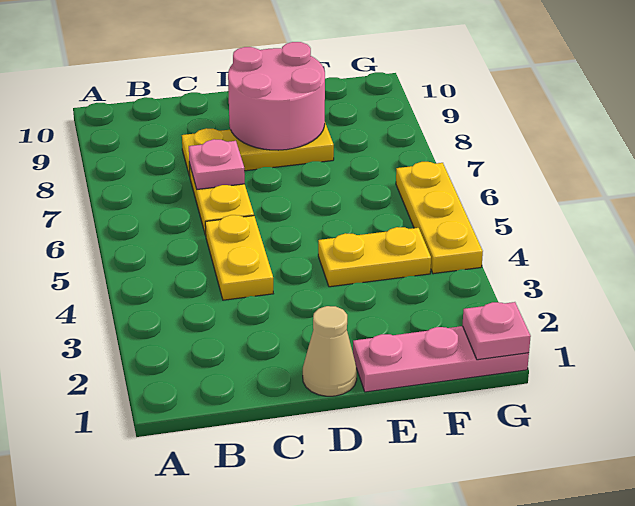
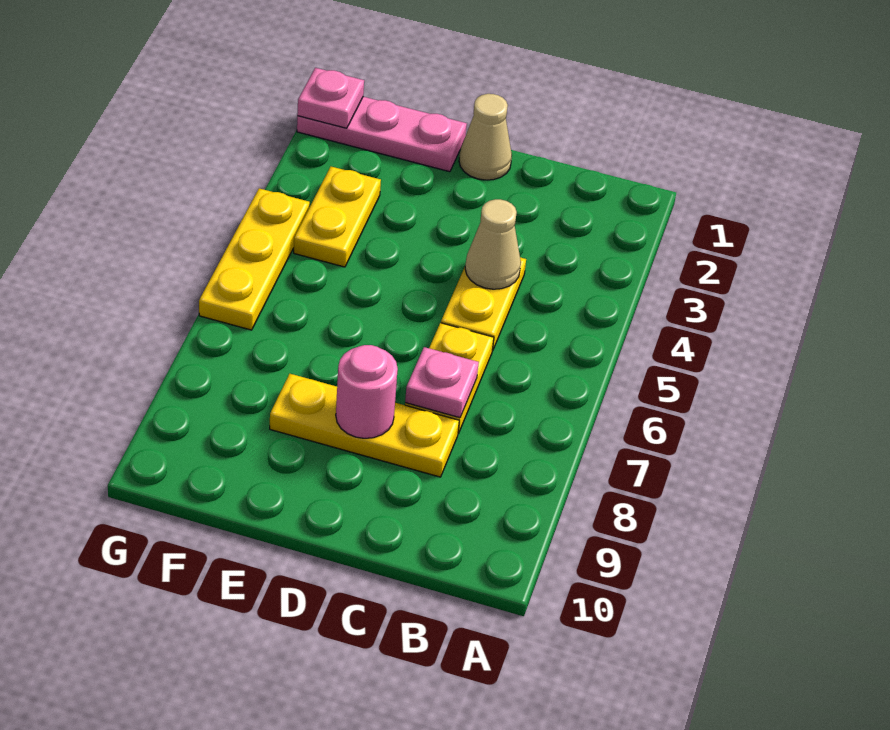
none -> tan cone C4 level 2
pink round brick D8:E9 level 2 -> pink round brick D8 level 2
yellow plate E4:F4 level 1 -> yellow plate F3:F4 level 1

